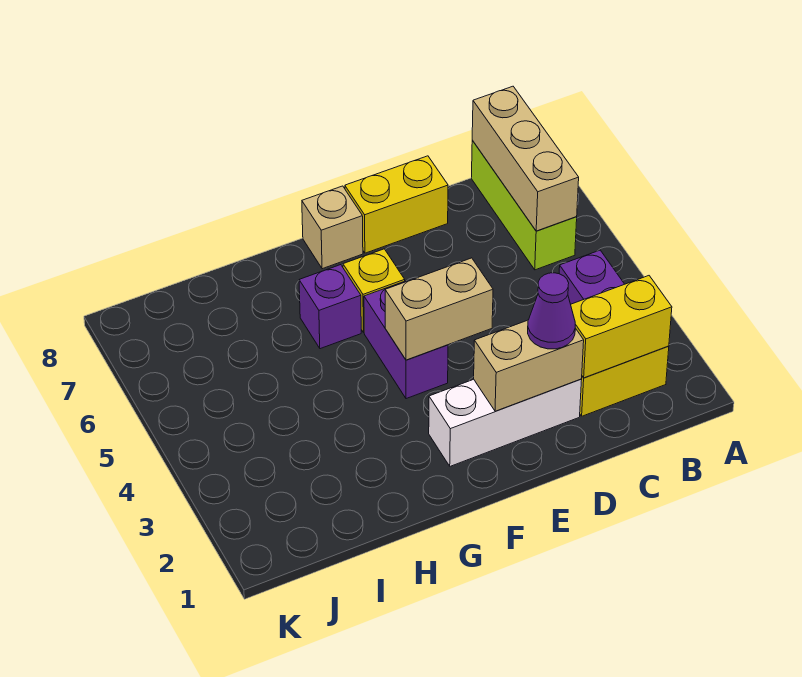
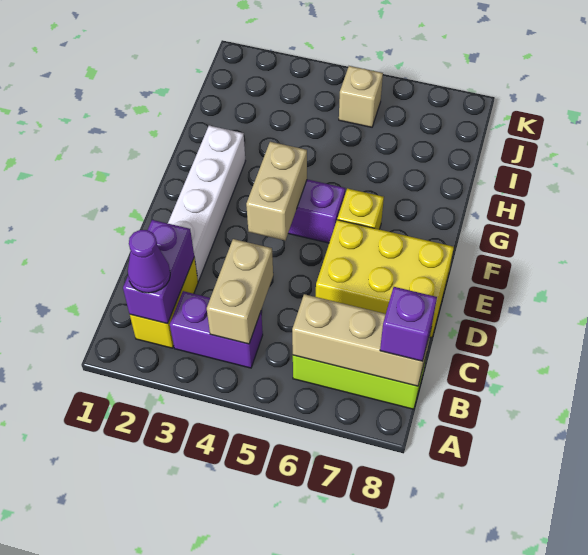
yellow brick B2:C2 level 2 -> purple brick B2:C2 level 2
white brick D2:F2 level 1 -> white brick D2:G2 level 1
tan brick D2:E2 level 2 -> tan brick B4:C4 level 2
purple cone D2 level 3 -> purple cone B2 level 3
yellow brick D8:E8 level 1 -> yellow brick D6:E8 level 1
tan brick F8 level 1 -> tan brick J5 level 1
purple brick G6 level 1 -> purple brick B8 level 3

